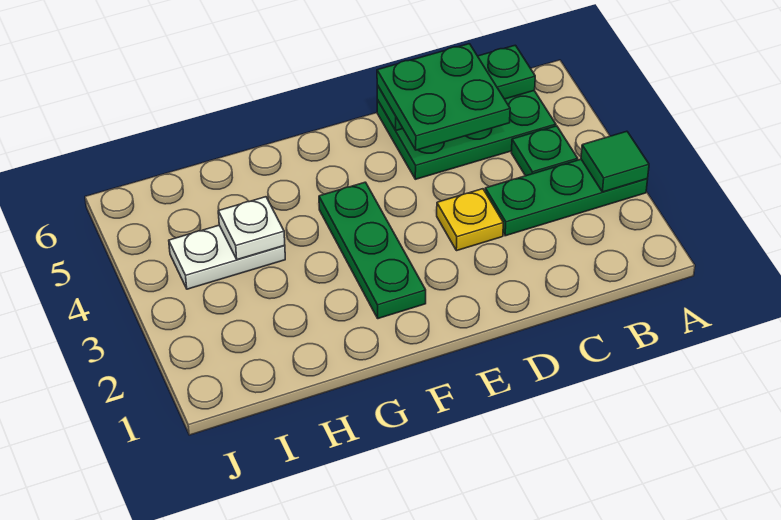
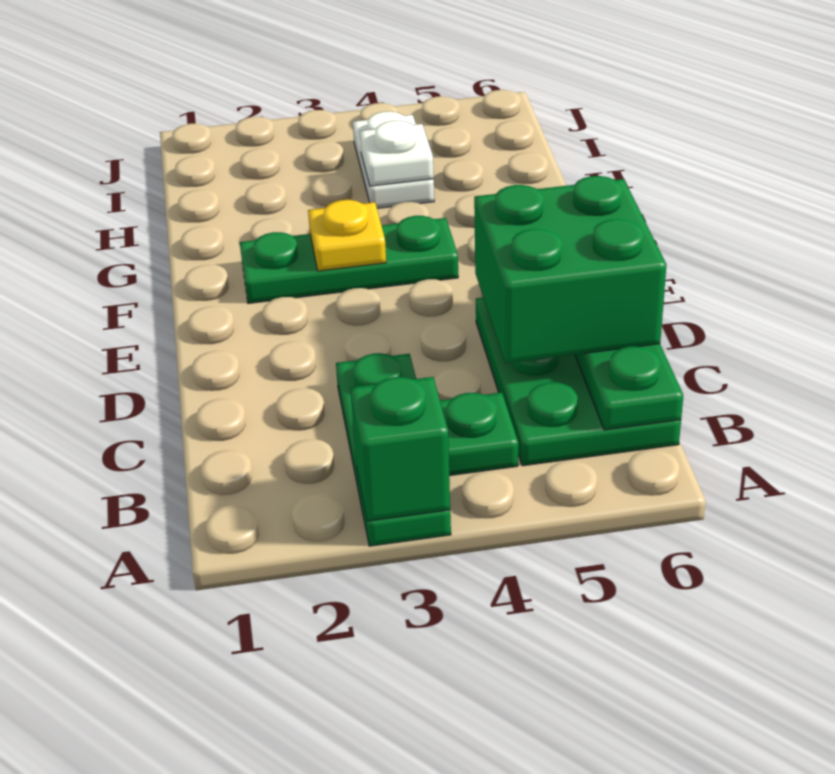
green tile A3 level 2 -> green brick A3 level 2
green plate C5:D6 level 3 -> green brick C5:D6 level 3
yellow plate D3 level 1 -> yellow plate F3 level 2

